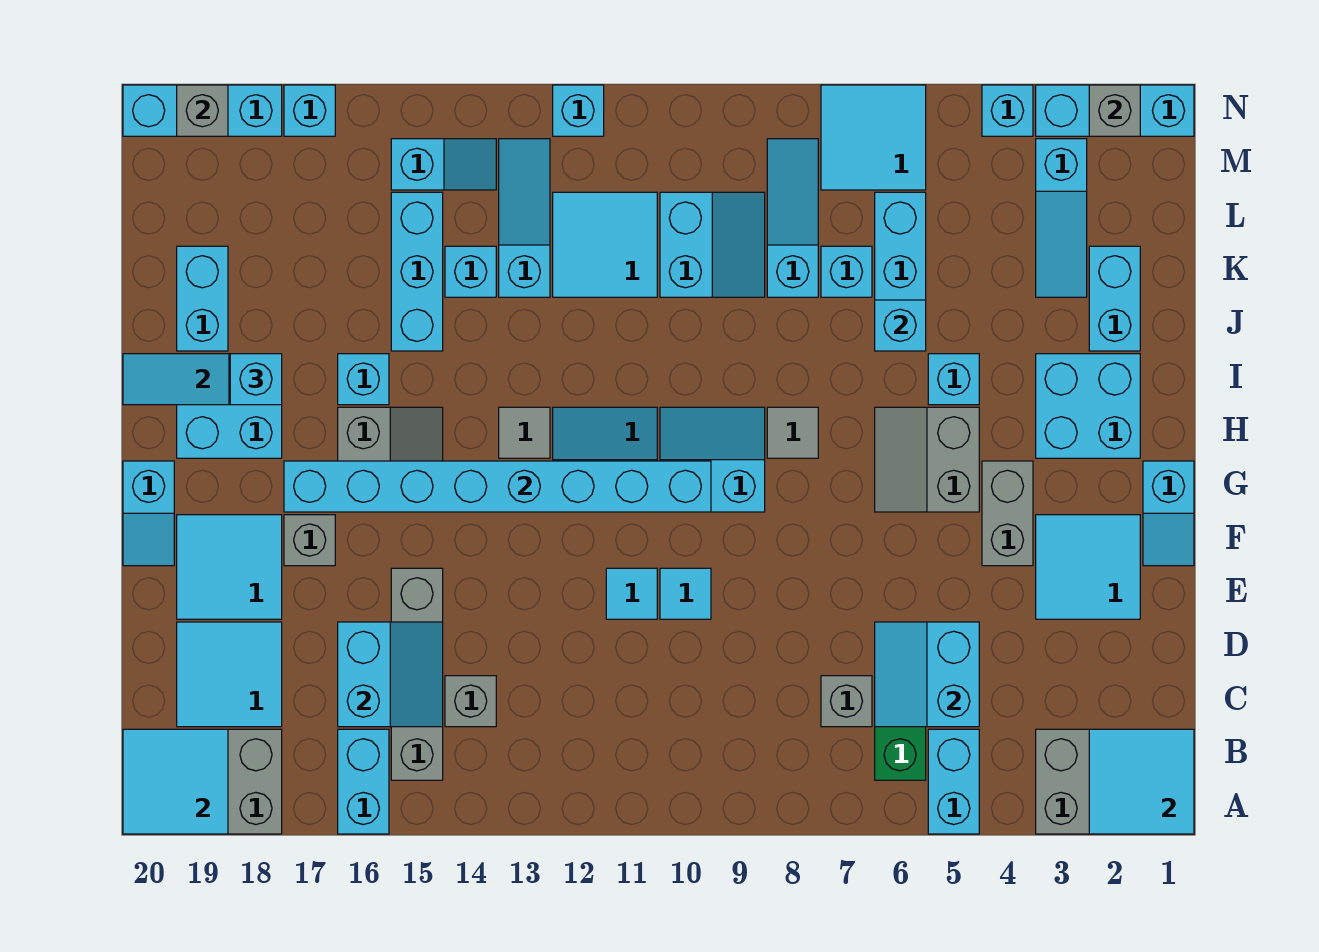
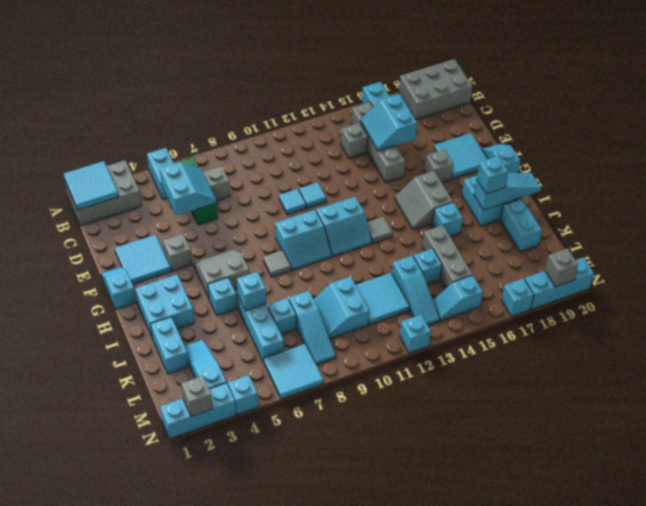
cyan tile A19:B20 level 2 -> none
cyan tile C18:D19 level 1 -> none
grey brick F4:G4 level 1 -> grey brick F4 level 1
grey slope G5:H6 level 1 top 5 -> grey slope G5:H6 level 1 top H
cyan brick G10:G17 level 2 -> none
cyan brick J15:L15 level 1 -> grey brick J15:L15 level 1

